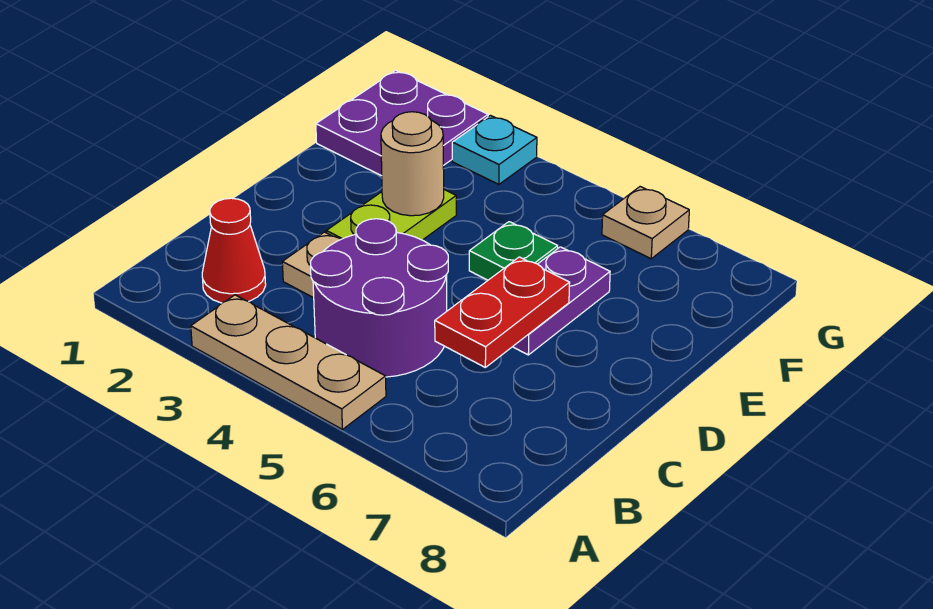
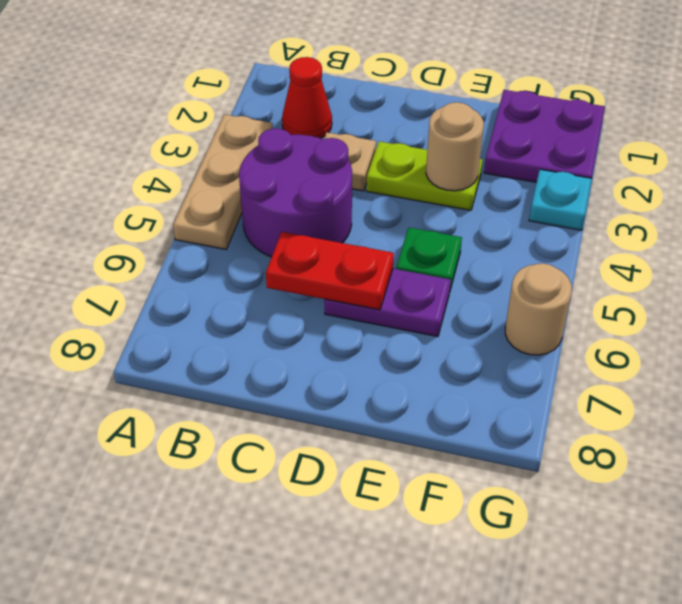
tan plate G6 level 1 -> tan round brick G6 level 1

